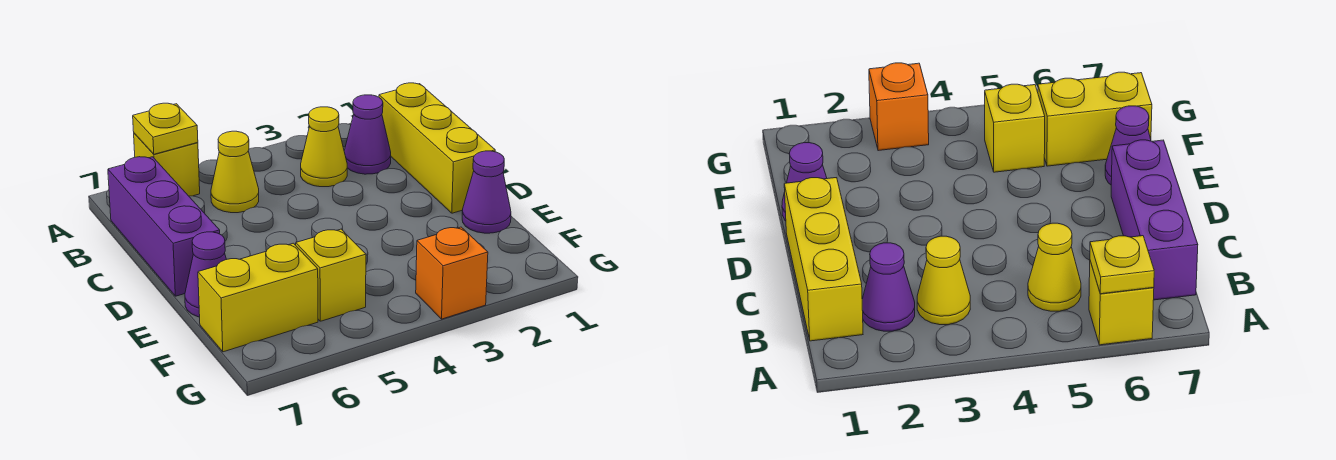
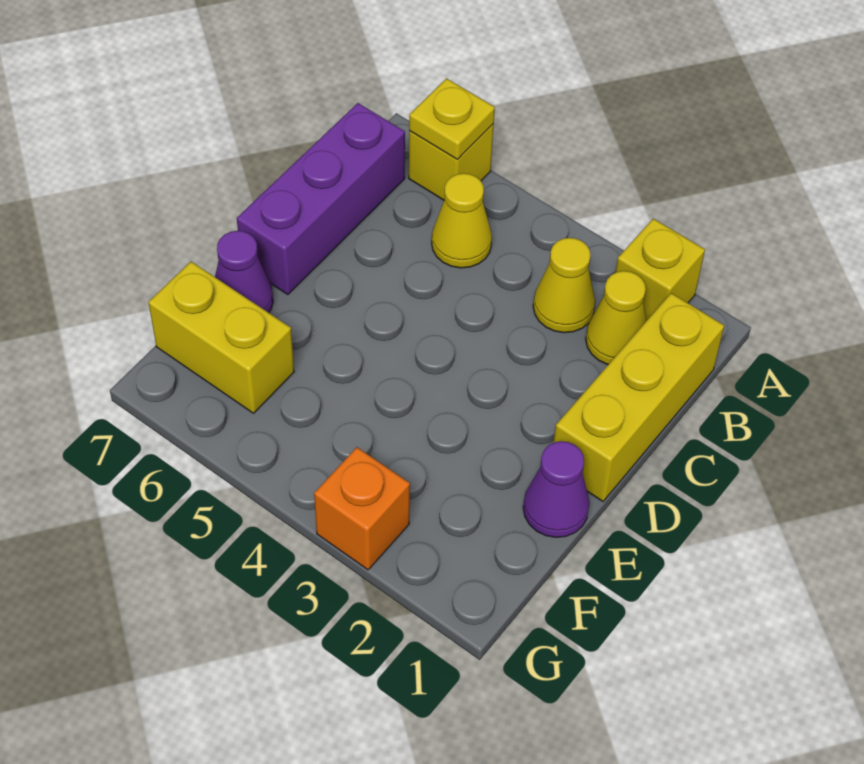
purple cone B2 level 1 -> yellow cone B2 level 1
yellow brick F5 level 1 -> yellow brick A2 level 1

